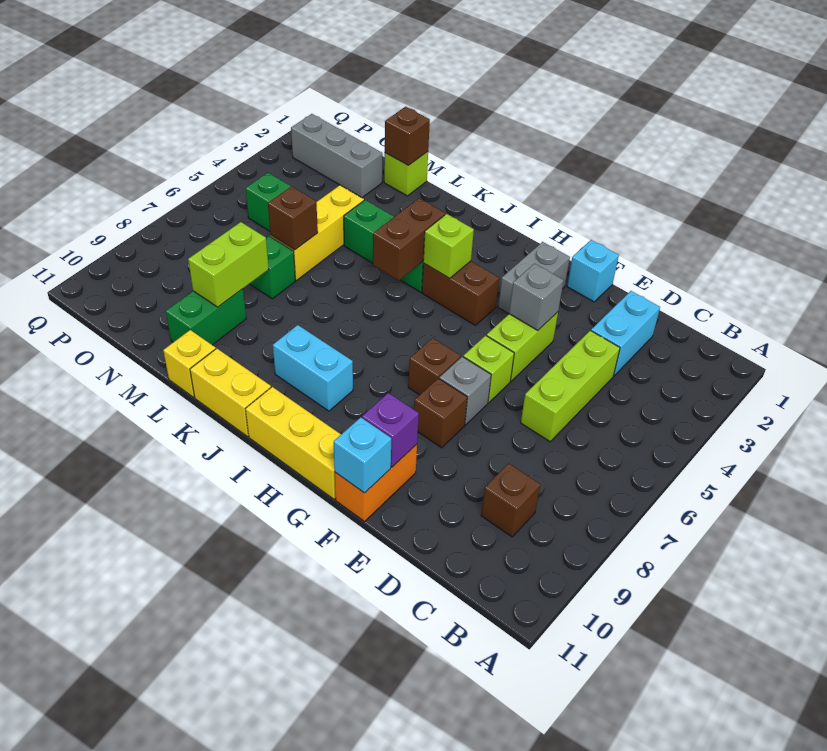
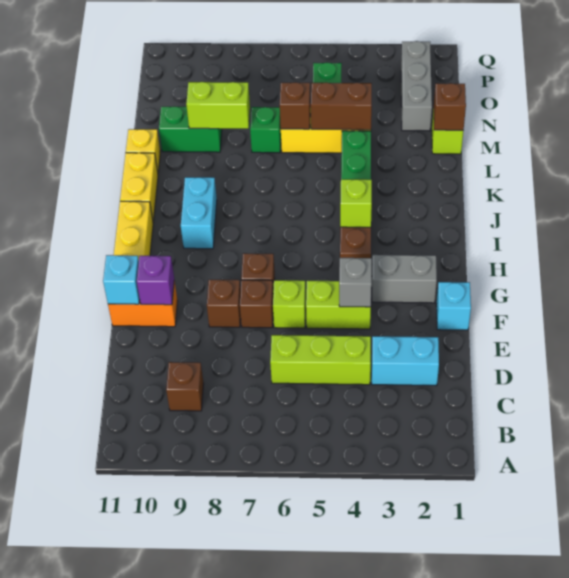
grey brick F7 level 1 -> brown brick F7 level 1
brown brick J4:J5 level 2 -> brown brick M4:M5 level 2

